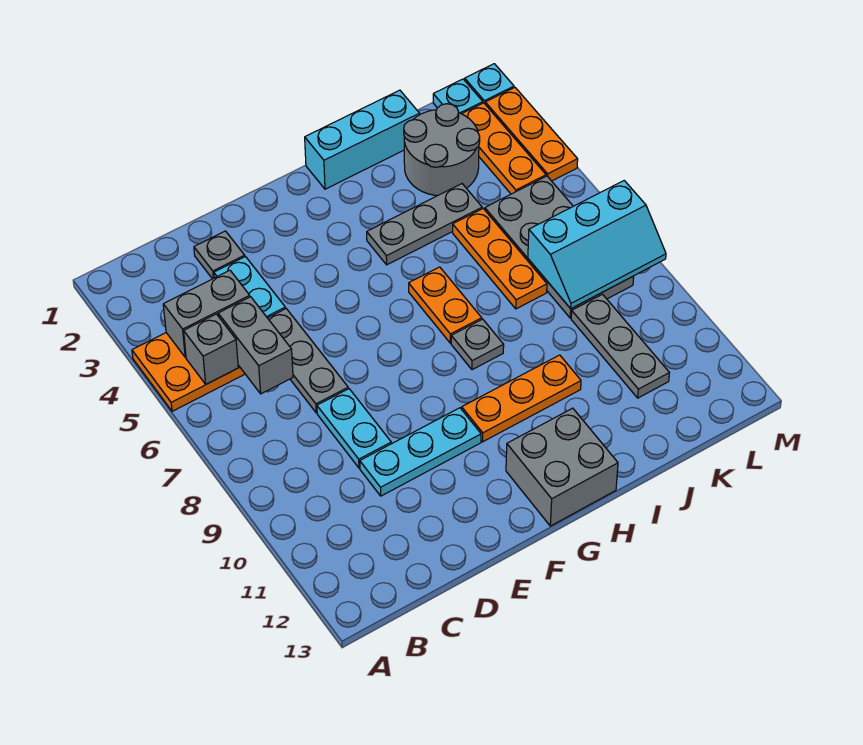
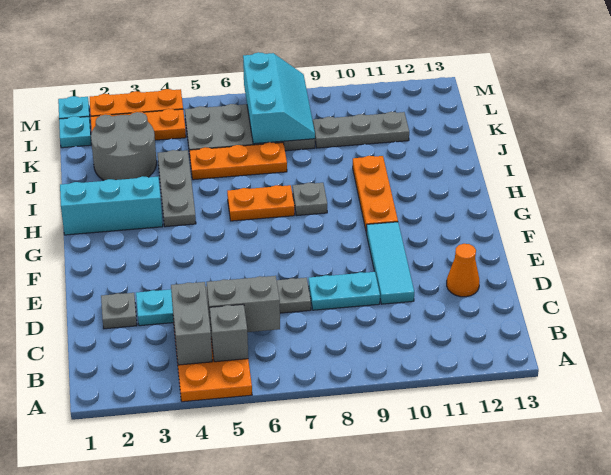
cyan plate D10:F10 level 1 -> cyan tile D10:F10 level 1
none -> orange cone D12 level 1
grey brick G12:H13 level 1 -> none
cyan brick H1:J1 level 1 -> cyan brick H1:H3 level 1

